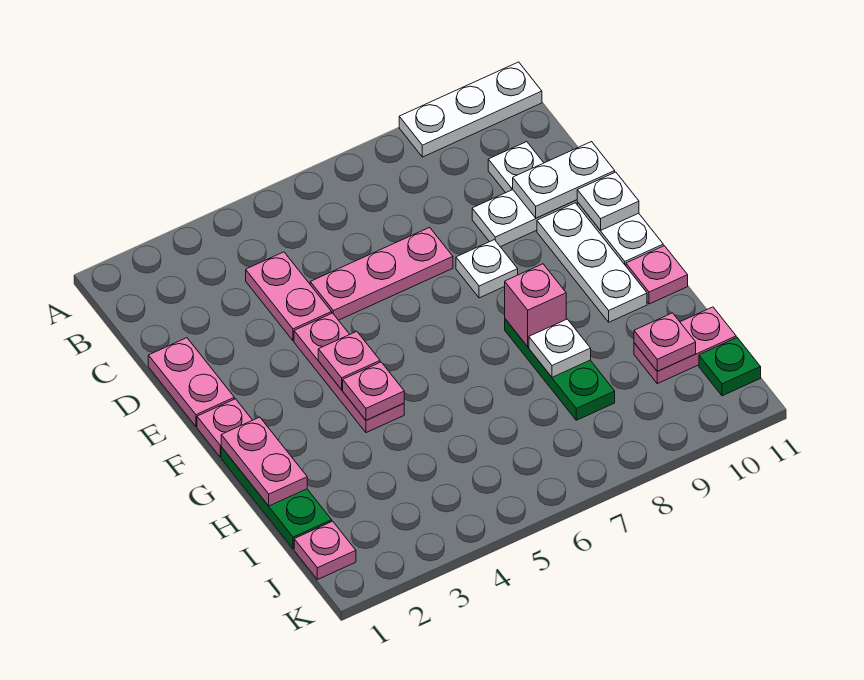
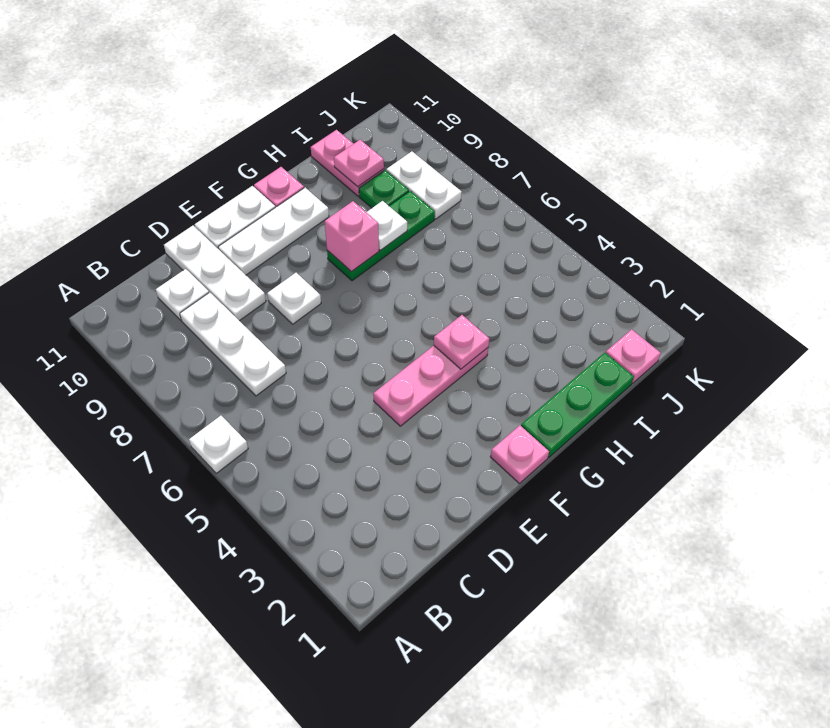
white plate A9:A11 level 1 -> white plate C7:C9 level 1
pink plate C4:D4 level 1 -> none
pink plate D1:E1 level 1 -> none
pink plate D5:D7 level 1 -> none
white plate D10:D11 level 2 -> white plate J8:J9 level 1
white plate E11 level 2 -> white plate A6 level 1
pink plate F4 level 2 -> none
pink plate G1:H1 level 2 -> none
green plate J11 level 1 -> green plate I9 level 1

